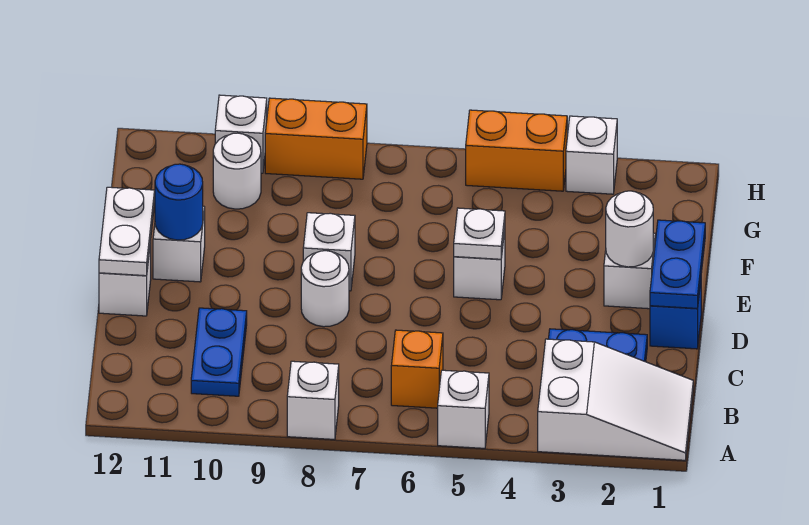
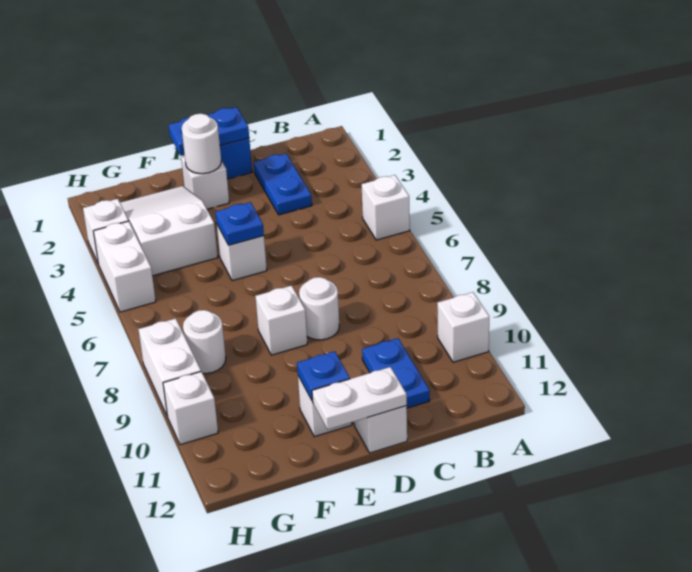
white slope A1:B3 level 1 top 3 -> white slope F2:G4 level 1 top 4
white brick A8 level 1 -> white brick A10 level 1
orange brick B6 level 1 -> none
blue plate B10:C10 level 1 -> blue plate C10:C11 level 1
white plate E5 level 2 -> blue plate E5 level 2
blue round brick E11 level 2 -> blue plate E11 level 2
white round brick G10 level 1 -> white round brick G8 level 1
orange brick H4:H5 level 1 -> white brick H4:H5 level 1
orange brick H8:H9 level 1 -> white brick H8:H9 level 1

